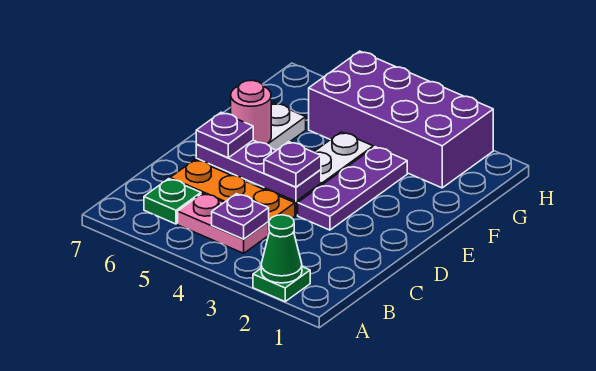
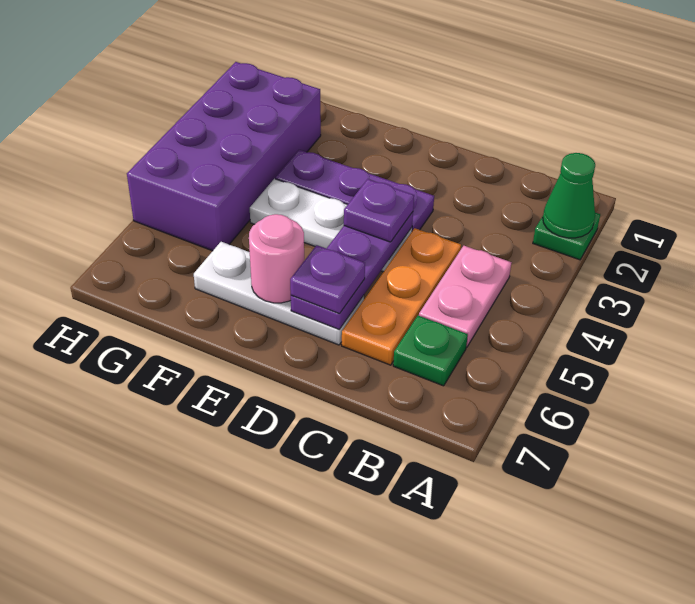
purple plate B4 level 2 -> none

